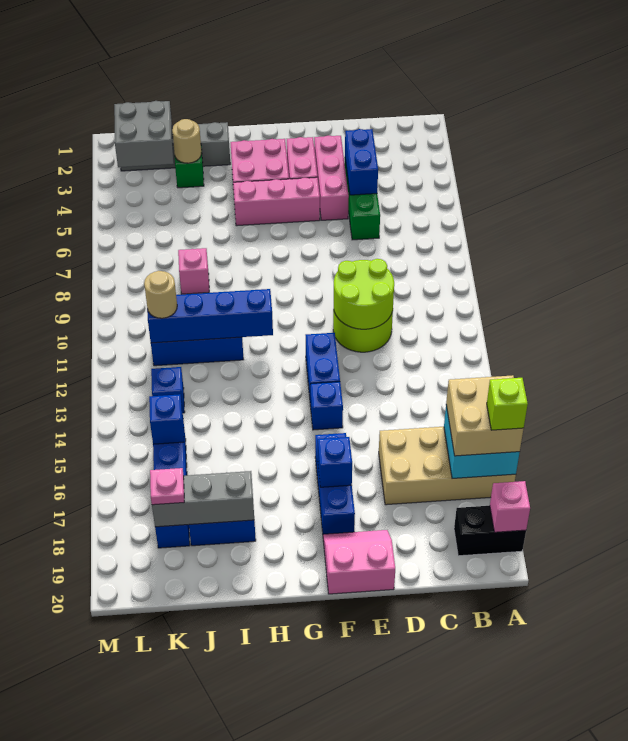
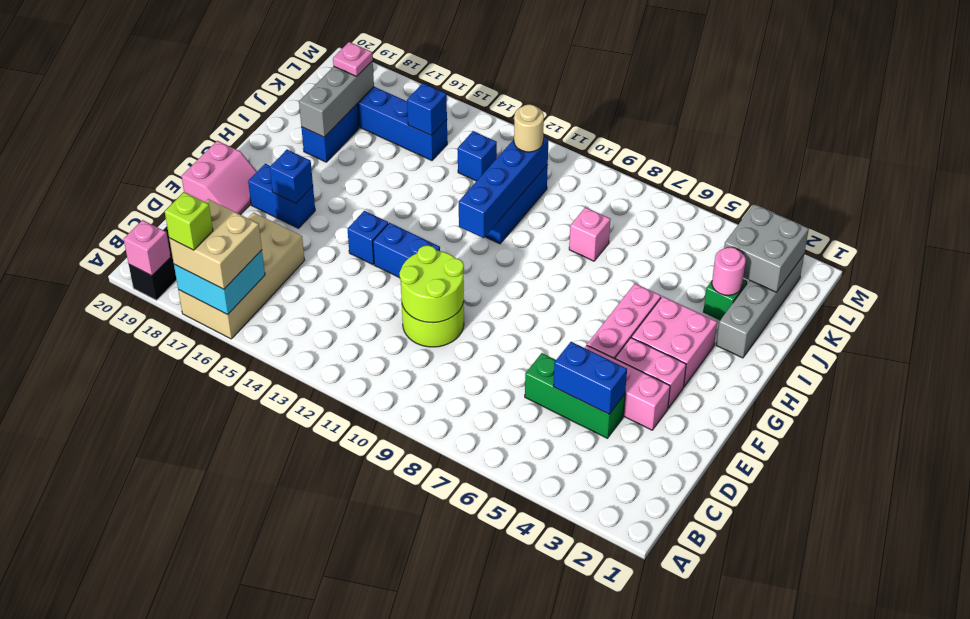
blue brick F16:F18 level 1 -> blue brick F17:F18 level 1
tan round brick J3 level 2 -> pink round brick J3 level 2

